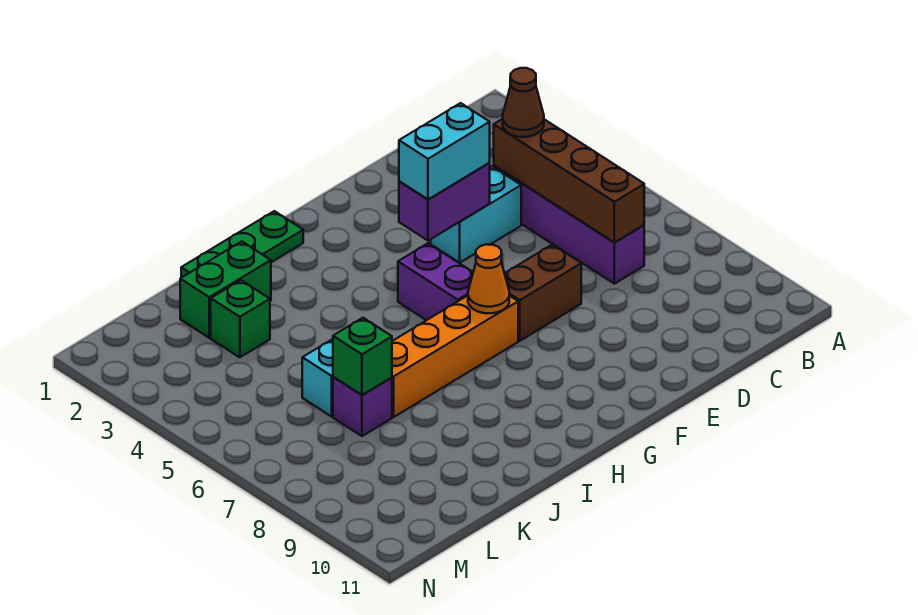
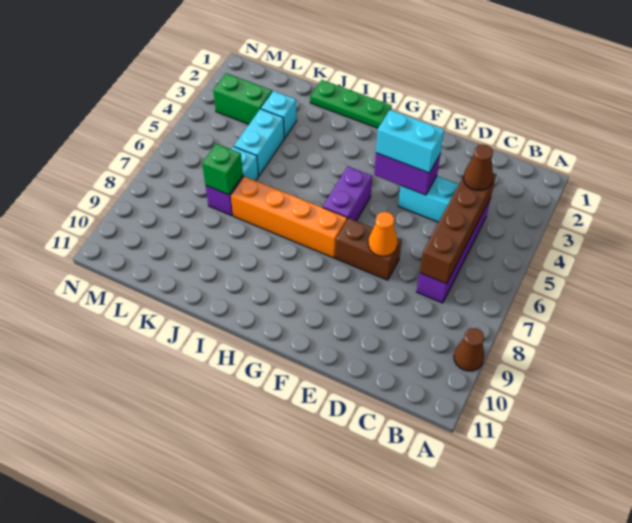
none -> brown cone A9 level 1
orange cone G7 level 2 -> orange cone E7 level 2
green brick J2:K2 level 1 -> green brick L3:M3 level 1
green brick K3 level 1 -> cyan brick K3 level 1
none -> cyan brick K4:K5 level 1

